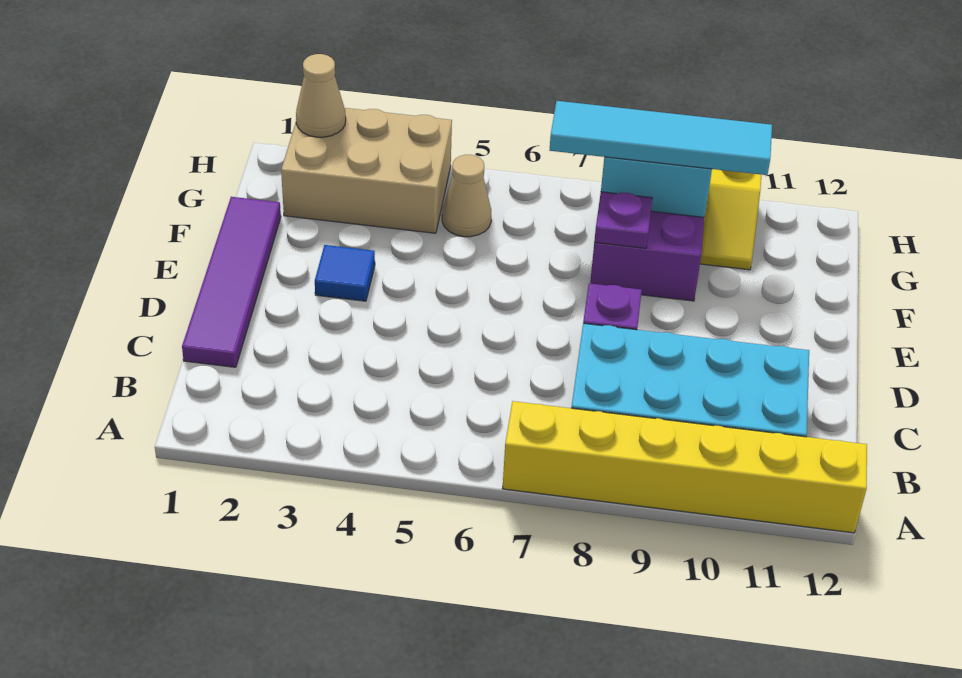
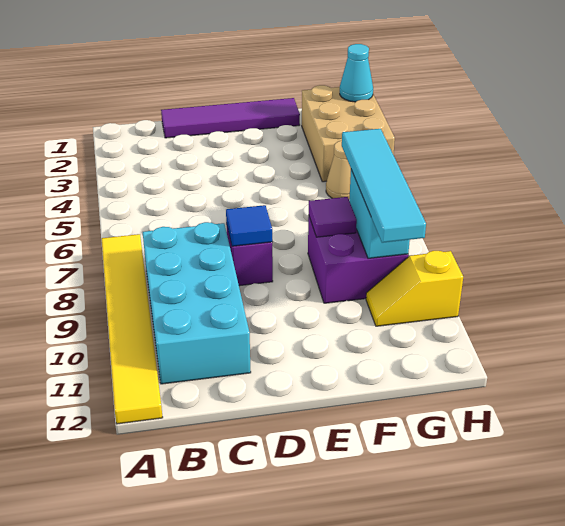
yellow brick A7:A12 level 1 -> yellow tile A7:A12 level 1
blue tile E3 level 1 -> blue tile D8 level 2
purple plate F8 level 2 -> purple tile F8 level 2
tan cone H2 level 2 -> cyan cone H2 level 2

